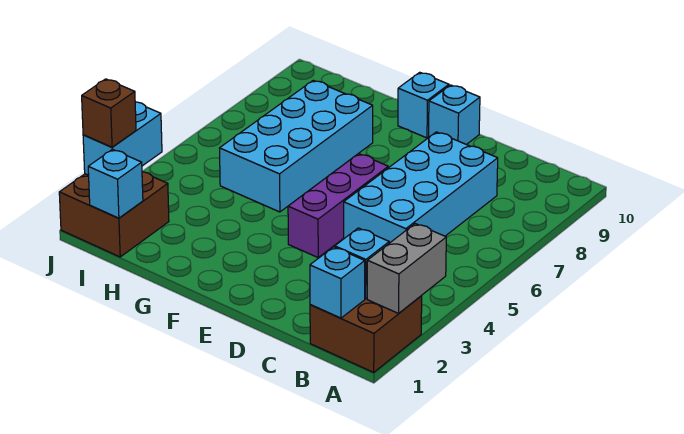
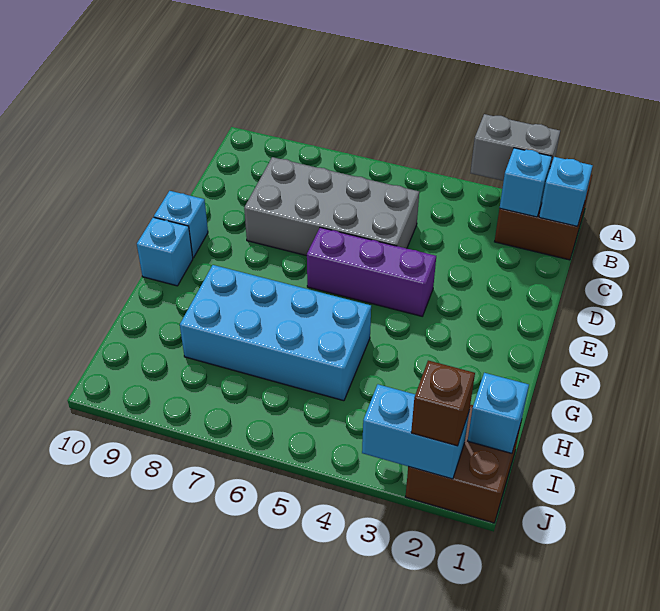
cyan brick C5:D8 level 1 -> grey brick C5:D8 level 1

